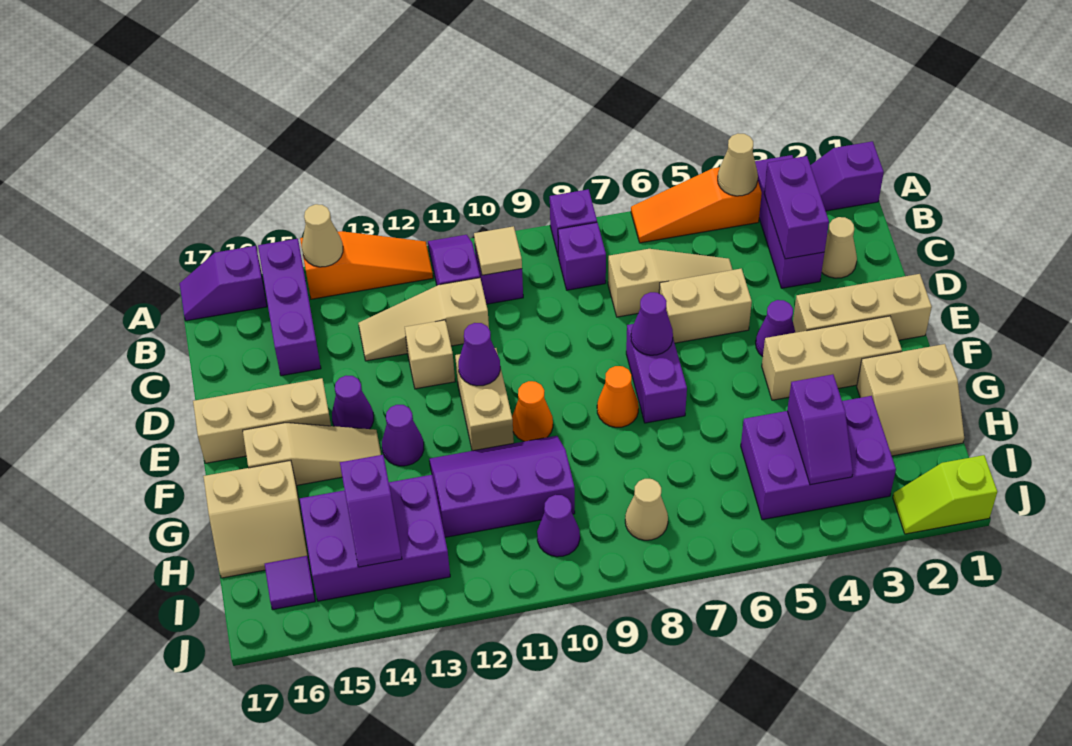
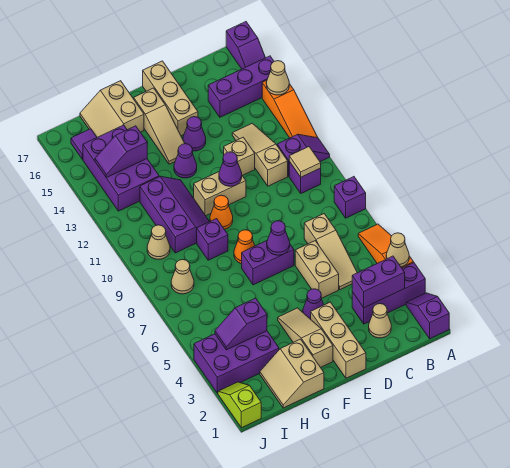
purple slope A16:A17 level 1 top 16 -> purple slope A16:A17 level 1 top 17
purple brick B8 level 1 -> purple brick G9 level 1
tan brick F2:F4 level 1 -> tan slope F2:F4 level 1 top 2
purple brick H3:I5 level 1 -> purple brick H3:J4 level 1
purple cone I10 level 1 -> tan cone I10 level 1

